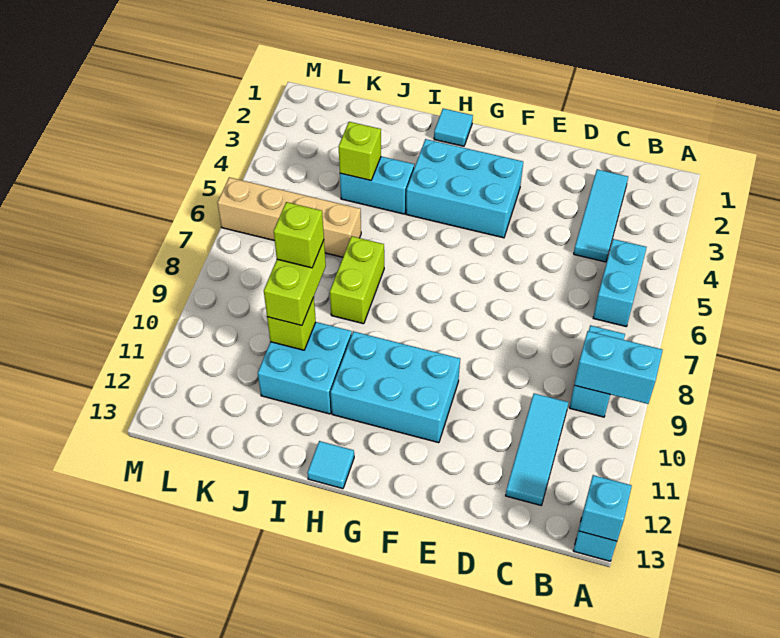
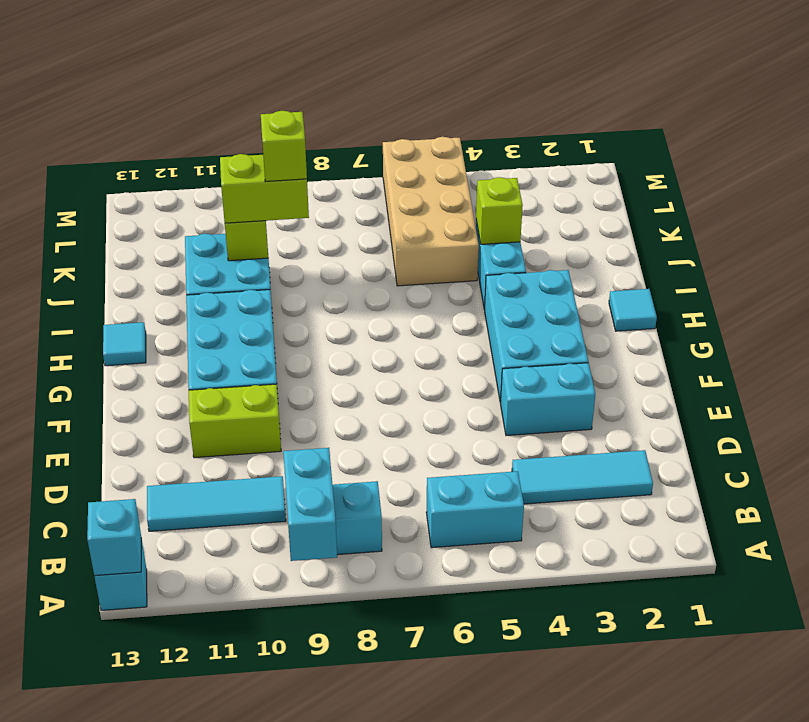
none -> cyan brick E3:E4 level 1
lime brick I7:I8 level 1 -> lime brick E10:E11 level 1
tan brick J6:M6 level 1 -> tan brick J5:M6 level 1

